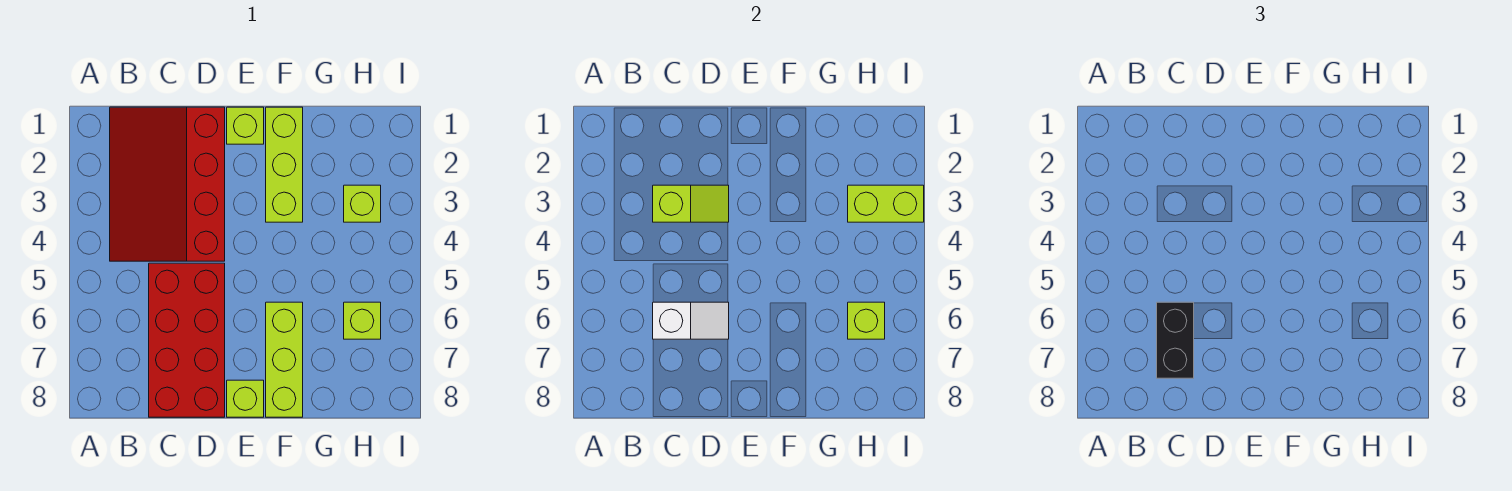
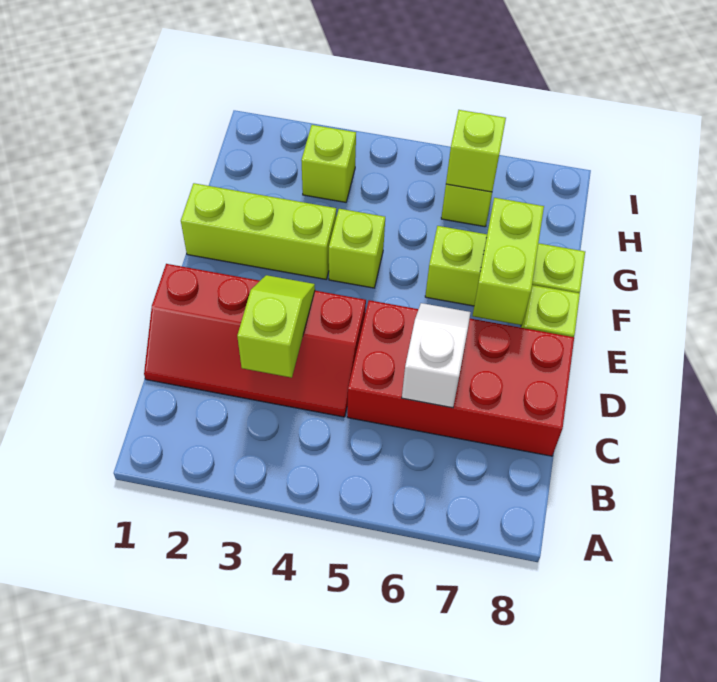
red slope B1:D4 level 1 top D -> red slope C1:D4 level 1 top D
black brick C6:C7 level 3 -> none
lime brick E1 level 1 -> lime brick F4 level 1
lime brick H3:I3 level 2 -> lime brick E7:F7 level 2

